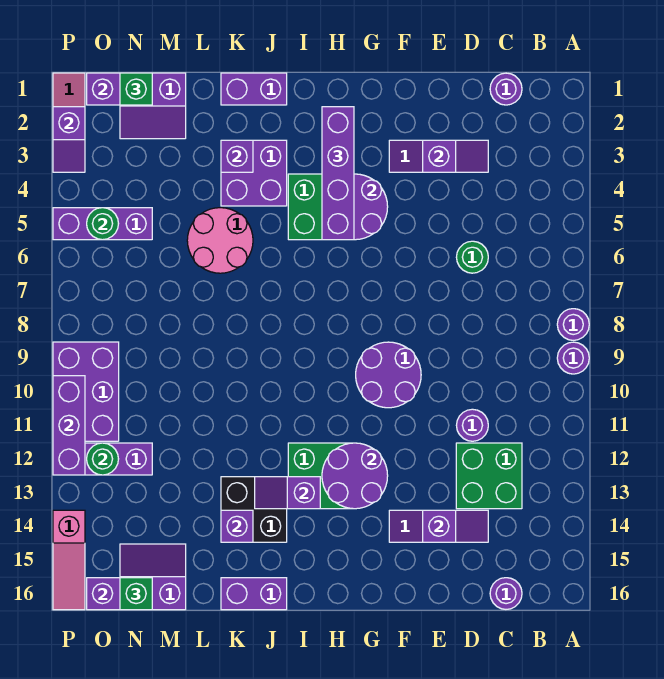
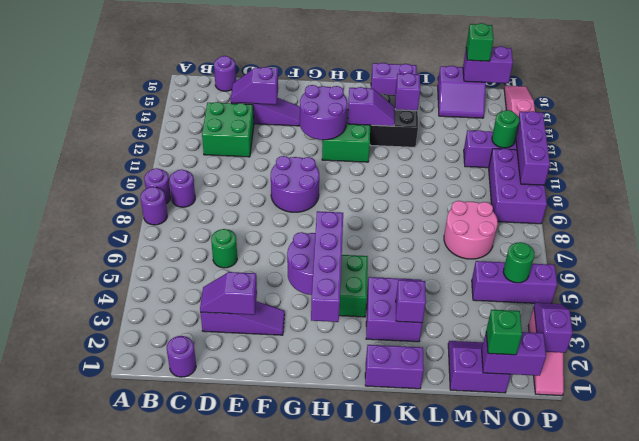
purple round brick D11 level 1 -> purple round brick B9 level 1
pink round brick K5:L6 level 1 -> pink round brick M7:N8 level 1

